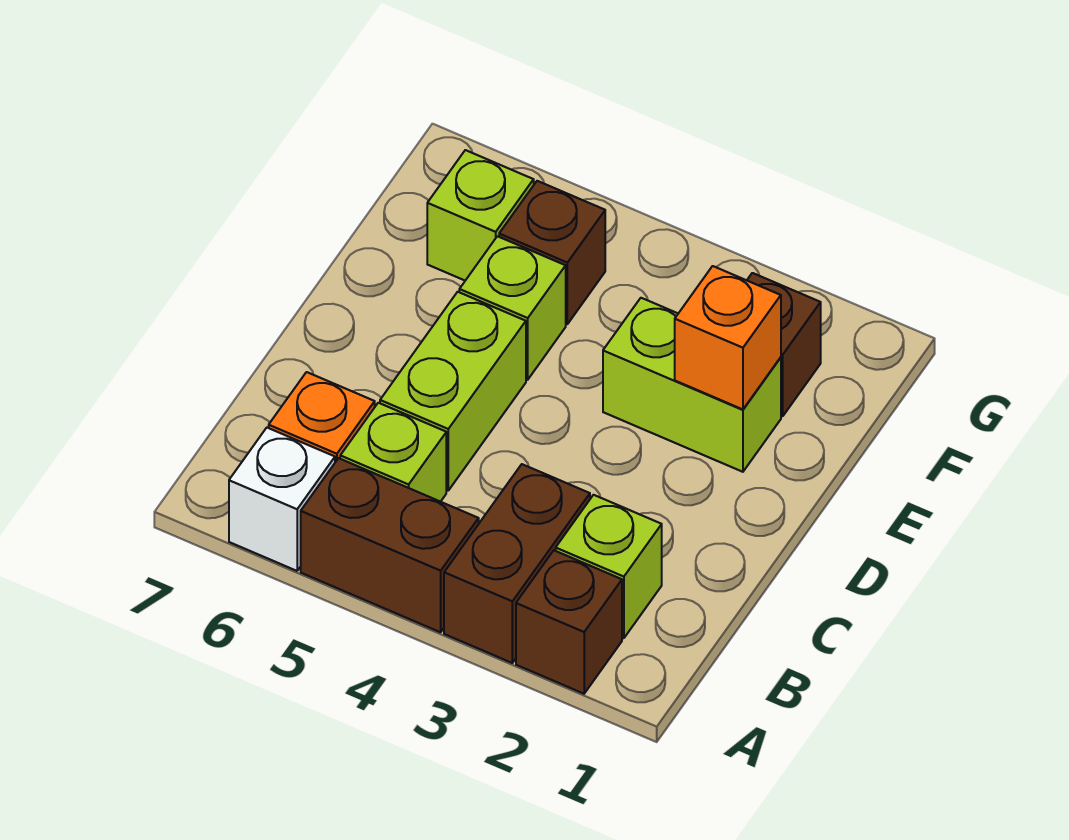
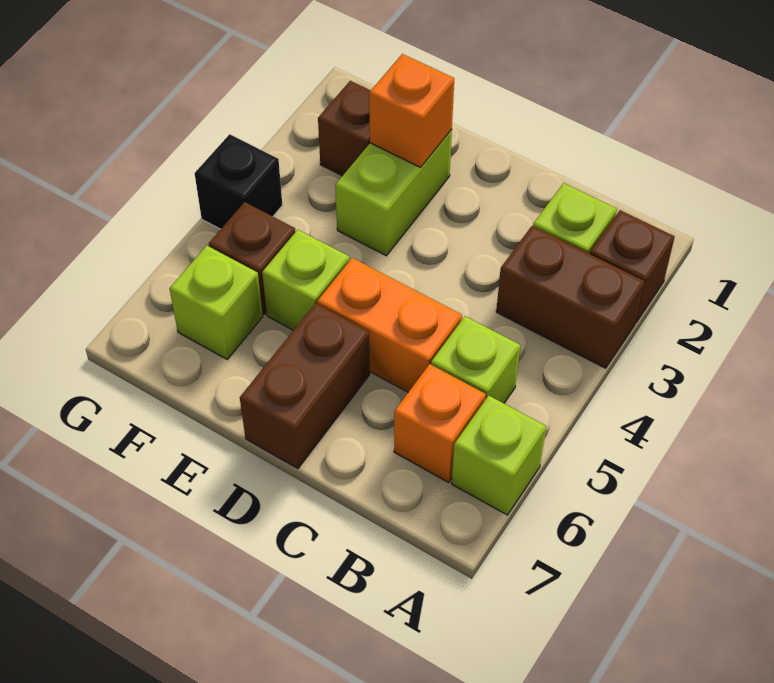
brown brick A4:A5 level 1 -> brown brick D6:D7 level 1
white brick A6 level 1 -> lime brick A6 level 1
lime brick C5:D5 level 1 -> orange brick C5:D5 level 1
none -> black brick G4 level 1

